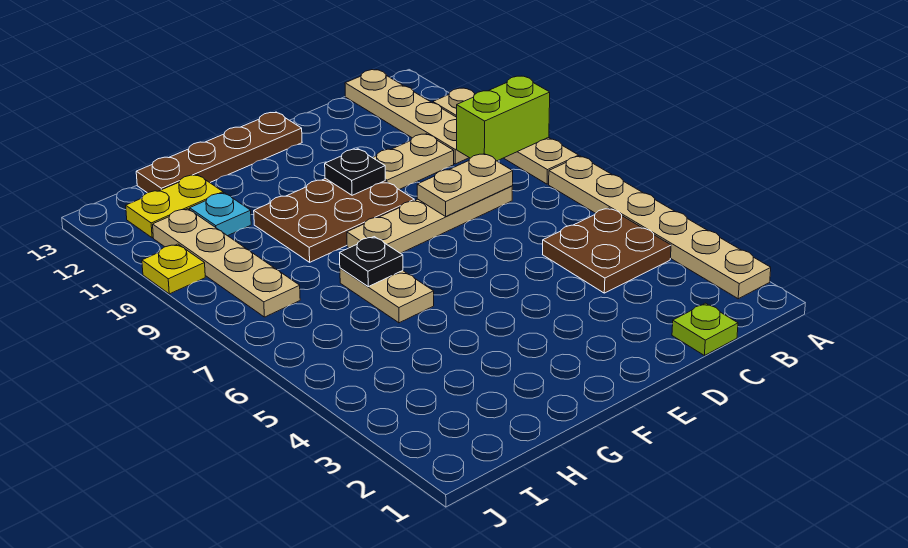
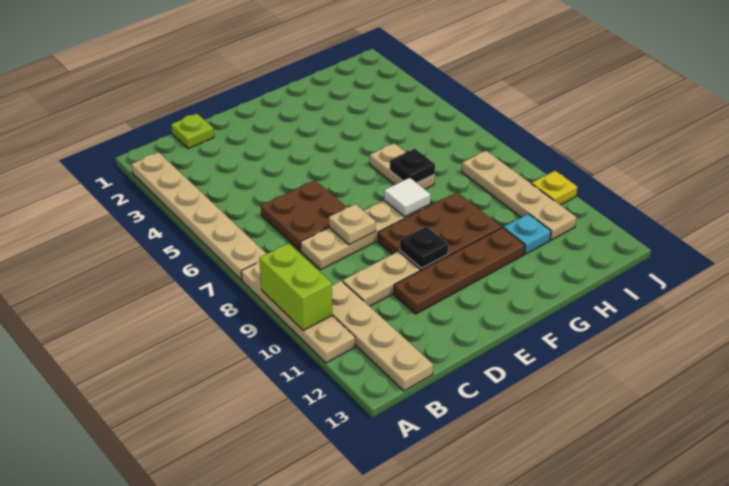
lime brick A9:B9 level 2 -> lime brick A9:A10 level 2
brown plate B4:C5 level 1 -> brown plate C6:D7 level 1
tan plate C8:D8 level 2 -> tan plate D8 level 2
brown plate E13:H13 level 1 -> brown plate D11:G11 level 1
none -> white tile F8 level 2
yellow plate H12:I12 level 1 -> none

